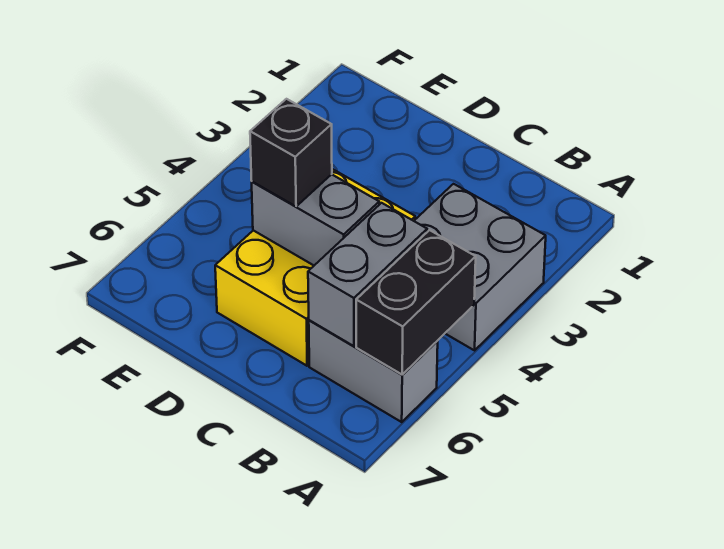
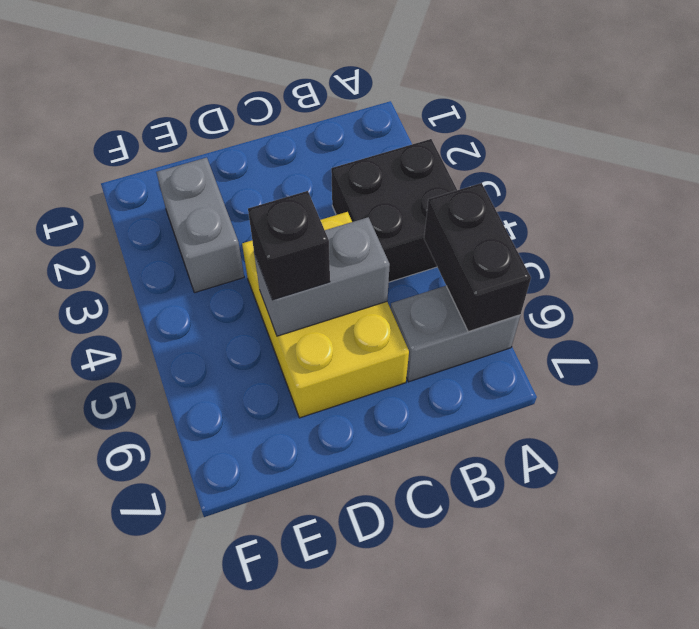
grey brick A3:B4 level 1 -> black brick A3:B4 level 1
grey brick B5:B6 level 2 -> grey brick E2:E3 level 1

